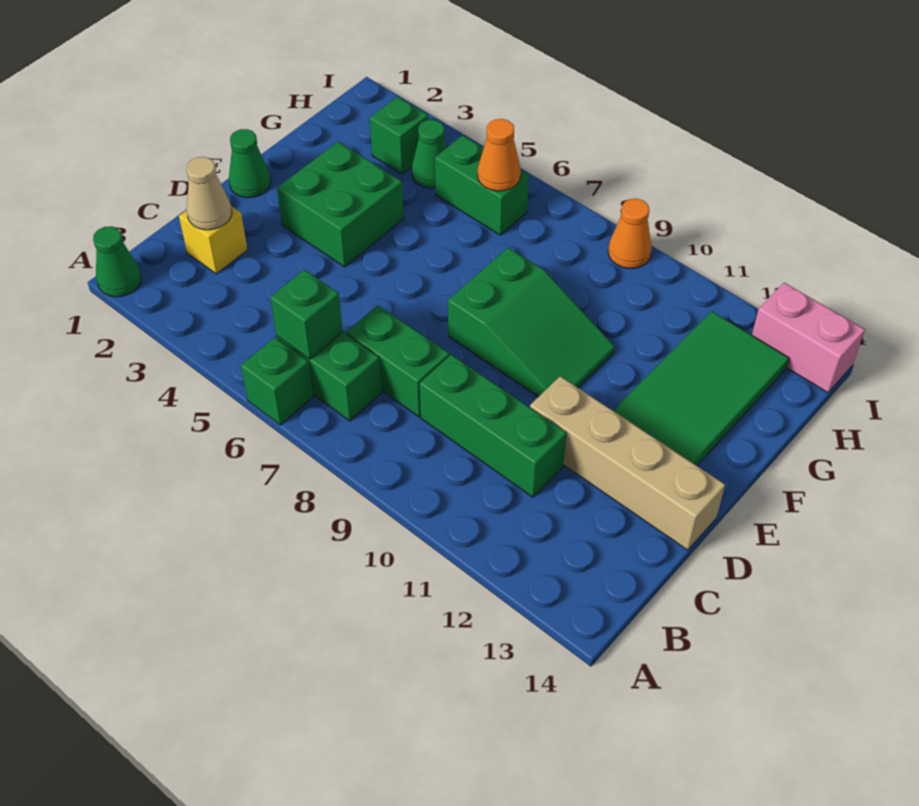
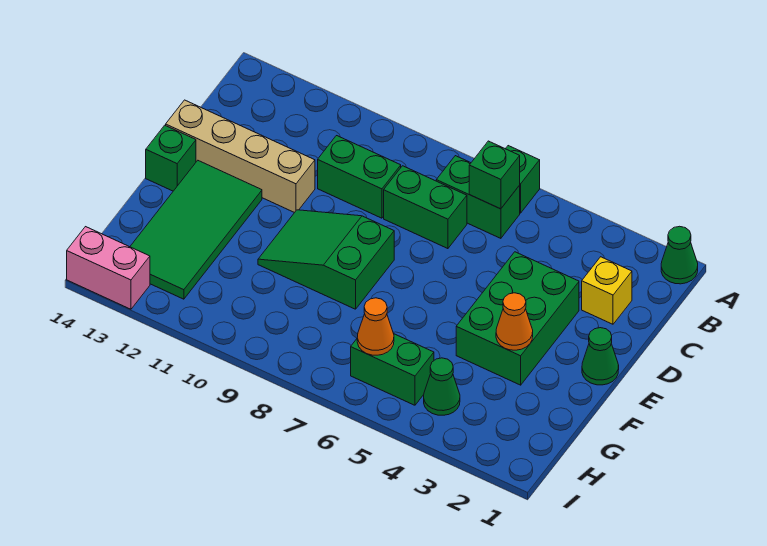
tan cone C2 level 2 -> none
green brick C9:C11 level 1 -> green brick C9:C10 level 1
green brick E3:F4 level 1 -> green brick D3:F4 level 1
green brick H3 level 1 -> green brick E14 level 1
orange cone I9 level 1 -> orange cone F3 level 2

